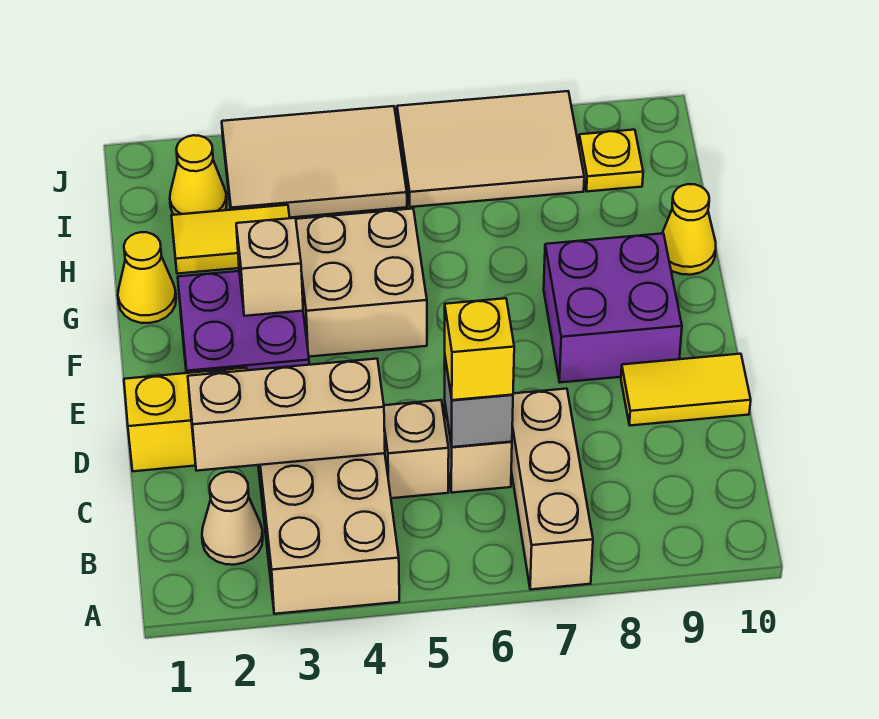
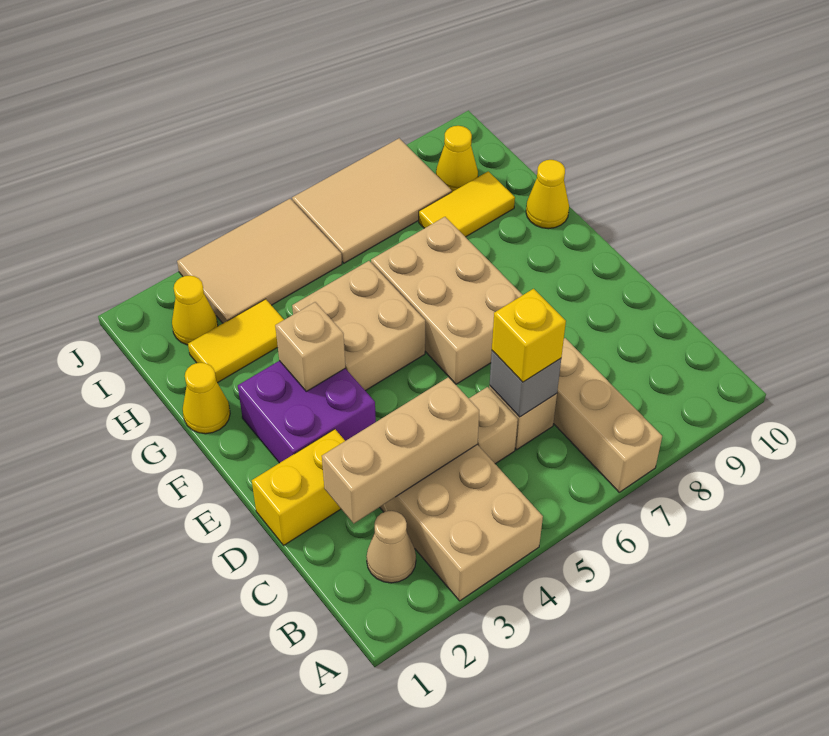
yellow tile D9:D10 level 1 -> yellow tile H8:H9 level 1
none -> tan brick E6:G7 level 1
purple brick E8:F9 level 1 -> none
yellow plate I9 level 1 -> yellow cone I9 level 1

